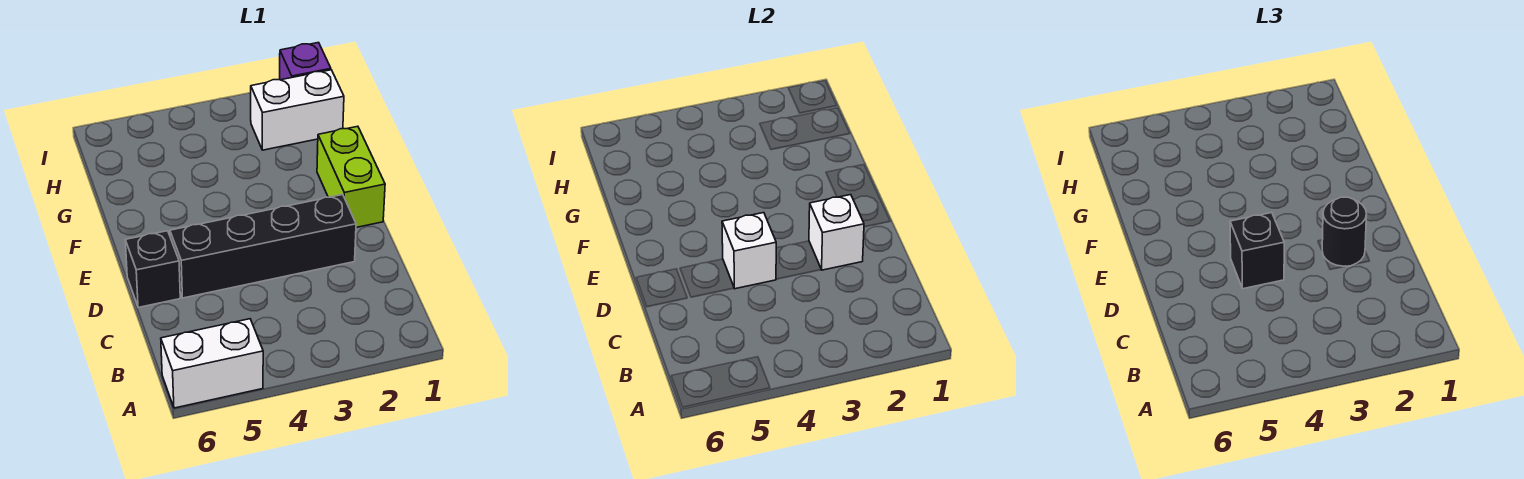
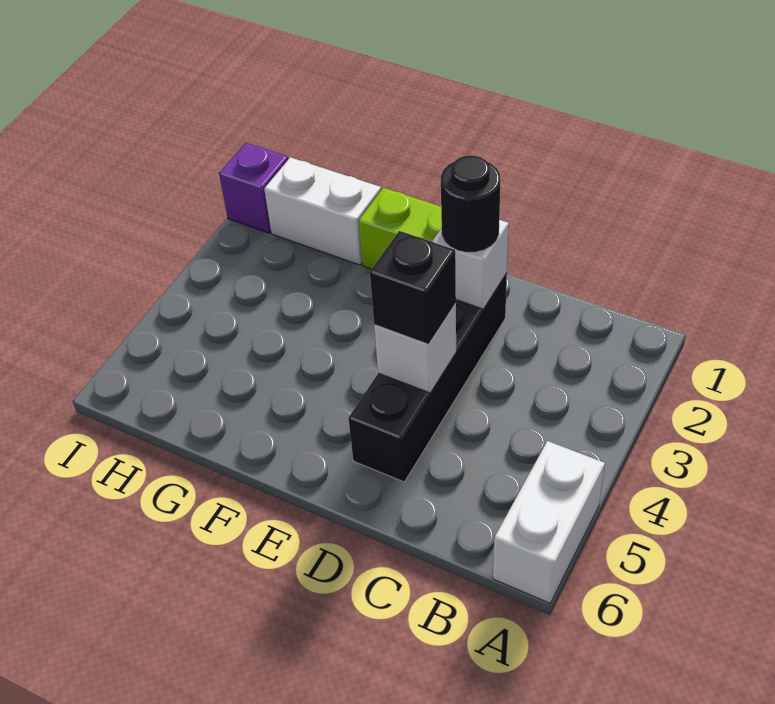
black brick D6 level 1 -> none
white brick H1:H2 level 1 -> white brick G1:H1 level 1

